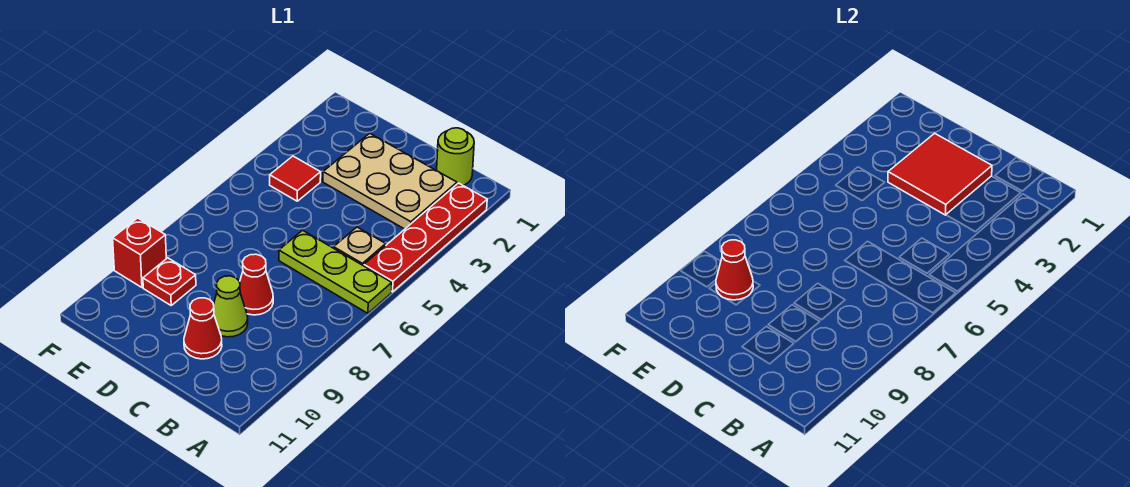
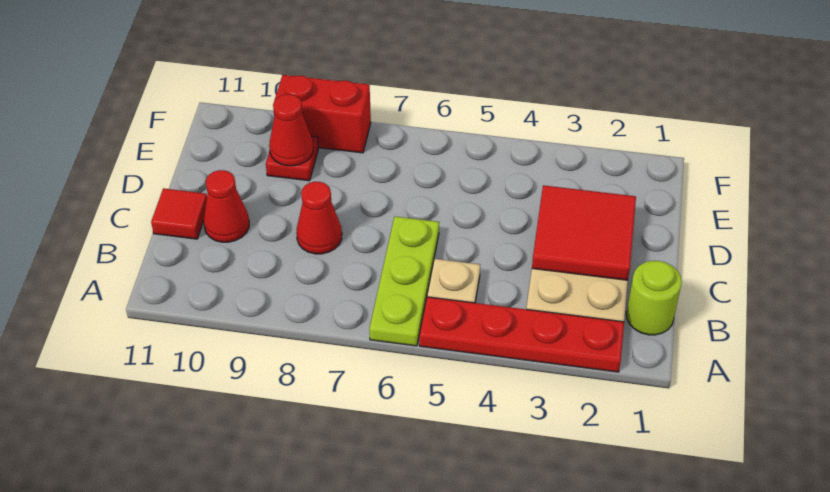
lime cone C9 level 1 -> none
red tile E4 level 1 -> red tile C11 level 1
red brick F9 level 1 -> red brick F8:F9 level 1

